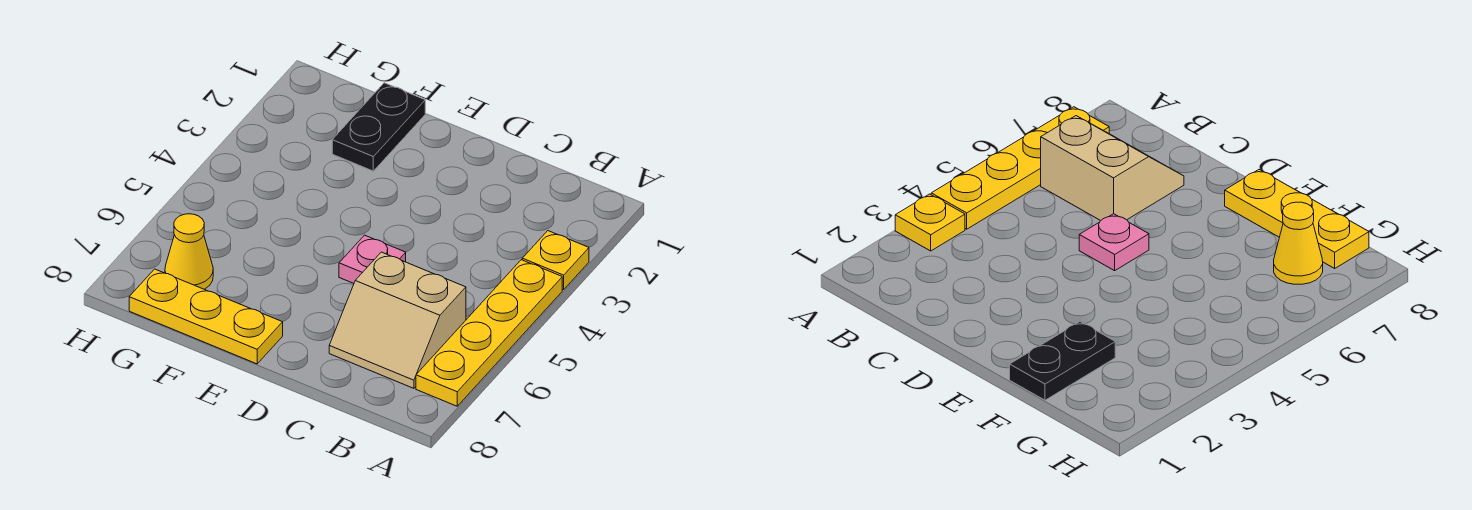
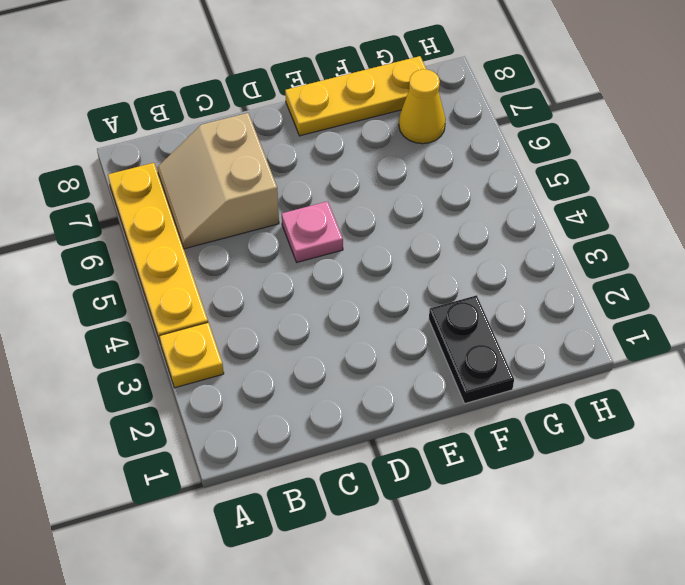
tan slope B6:C7 level 1 top 6 -> tan slope B6:C7 level 1 top C

